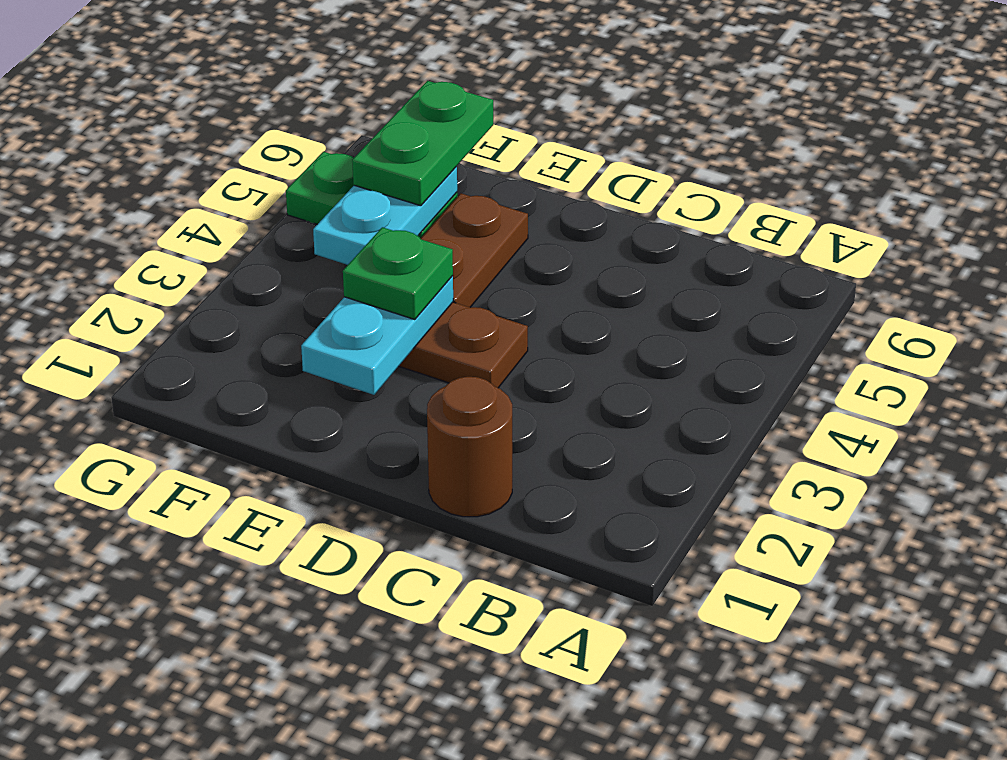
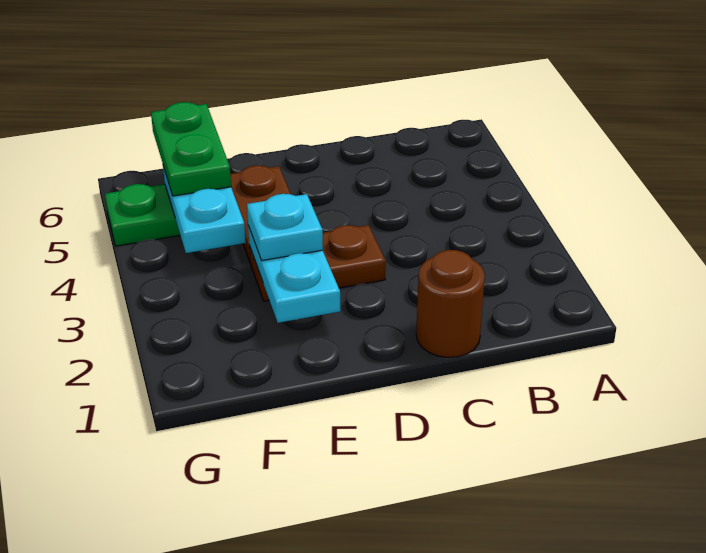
green plate E3 level 3 -> cyan plate E3 level 3

